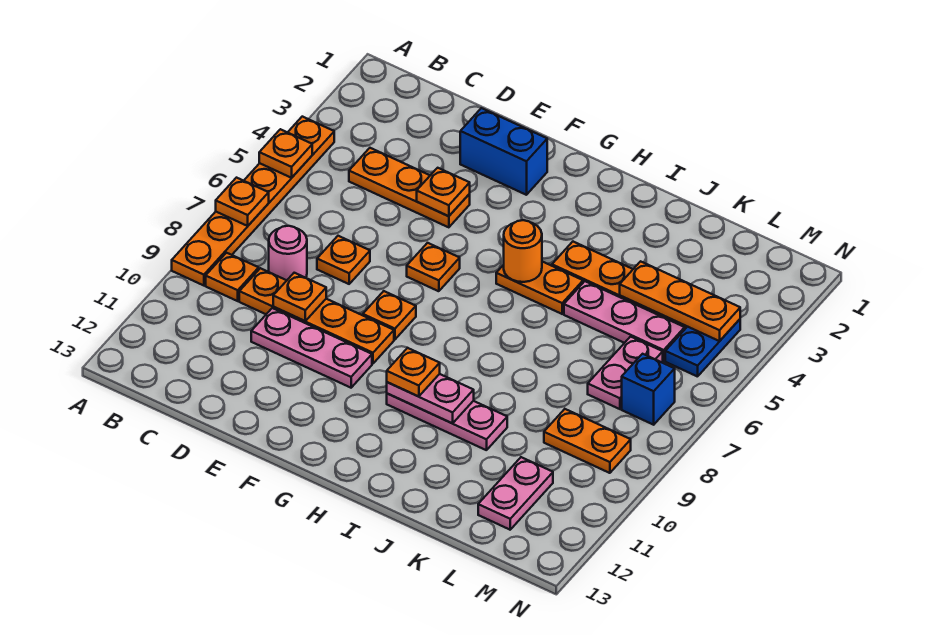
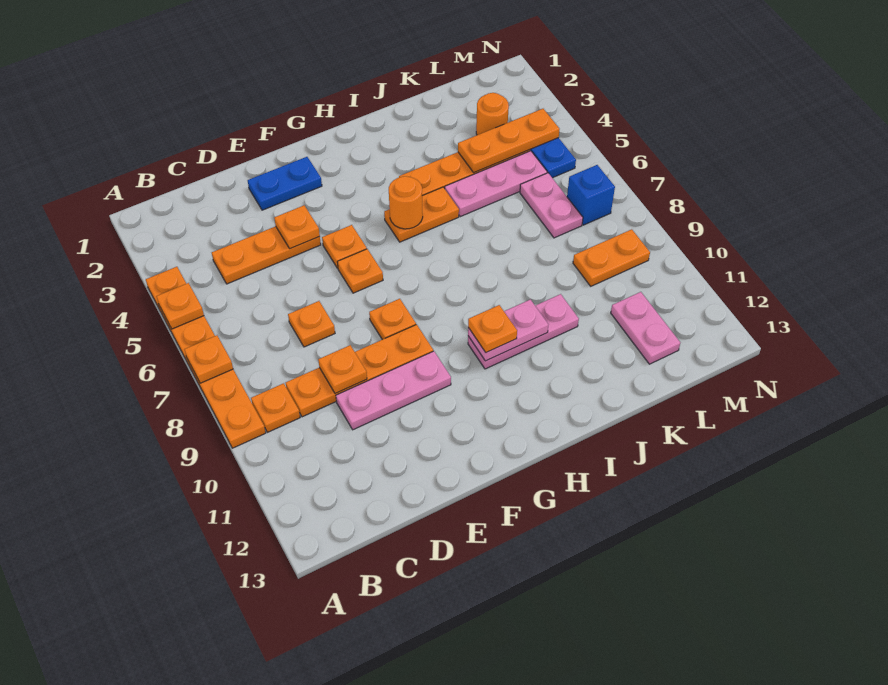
pink round brick C8 level 1 -> none
blue brick E2:F2 level 1 -> blue plate E2:F2 level 1
none -> orange plate F5 level 1
none -> orange round brick L3 level 1

